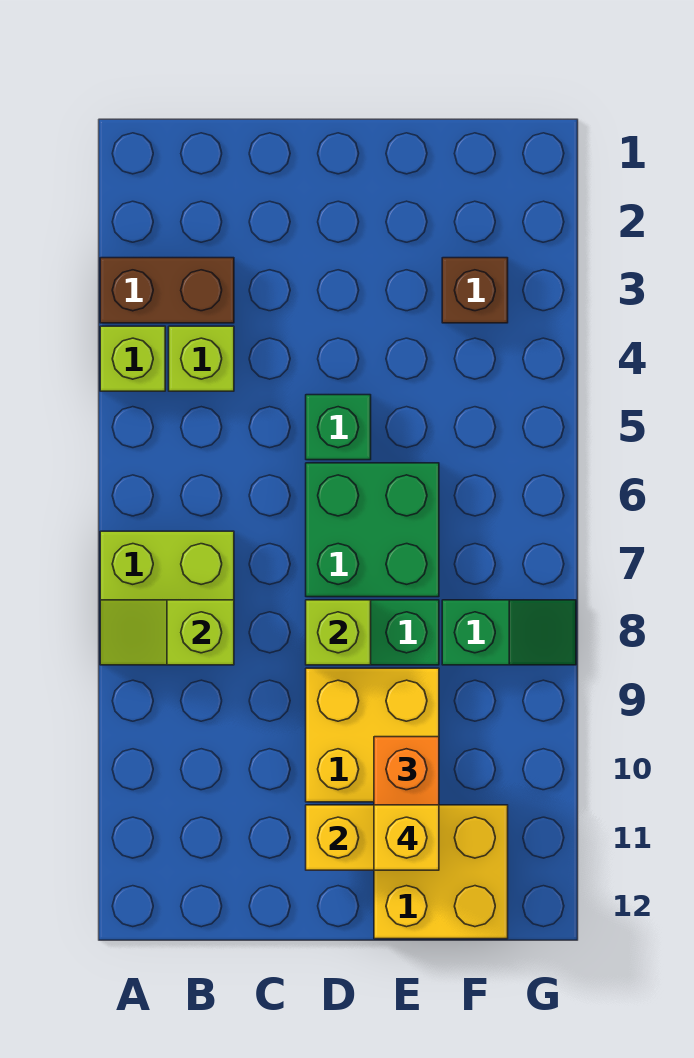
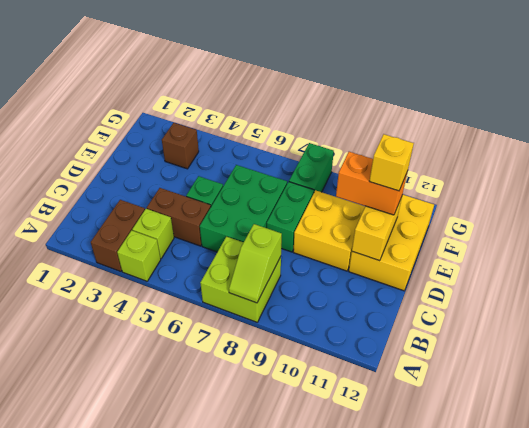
none -> brown brick C4:C5 level 1
green brick D6:E7 level 1 -> green brick C6:E7 level 1
lime brick D8 level 2 -> none
yellow brick E11:F12 level 1 -> yellow brick D11:F12 level 1
green slope F8:G8 level 1 top F -> green brick F8:G8 level 1

